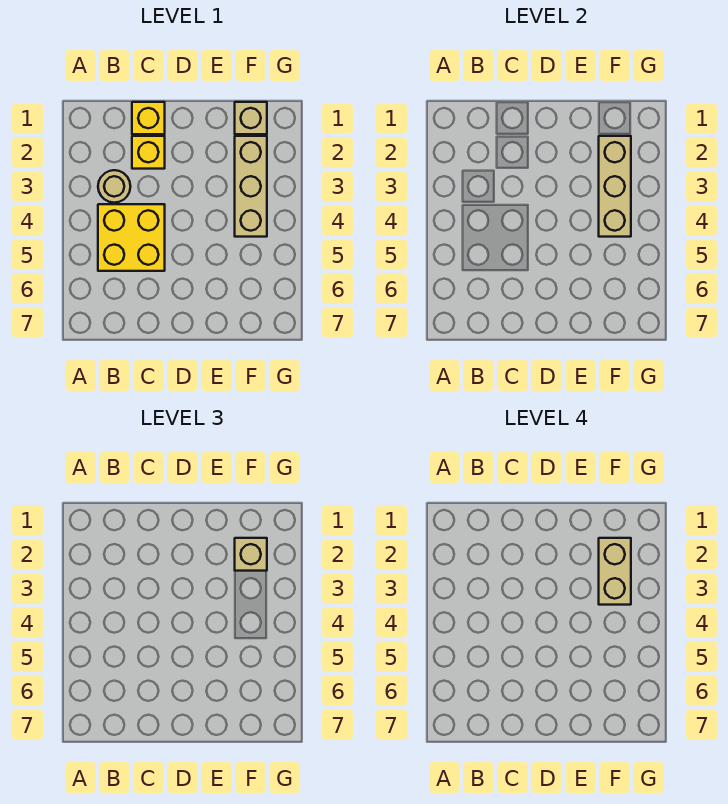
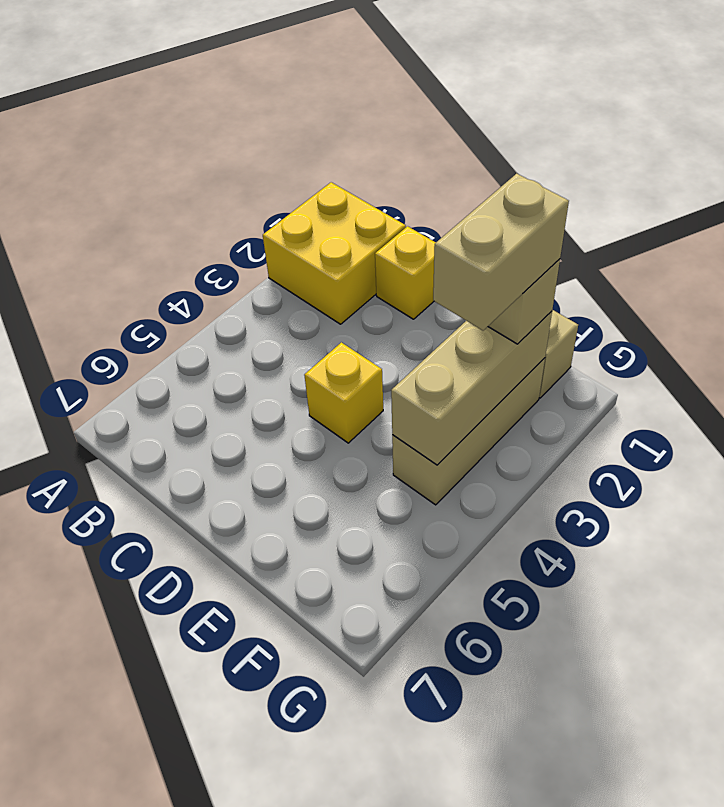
tan round brick B3 level 1 -> none
yellow brick B4:C5 level 1 -> yellow brick A1:B2 level 1
yellow brick C2 level 1 -> yellow brick D4 level 1

